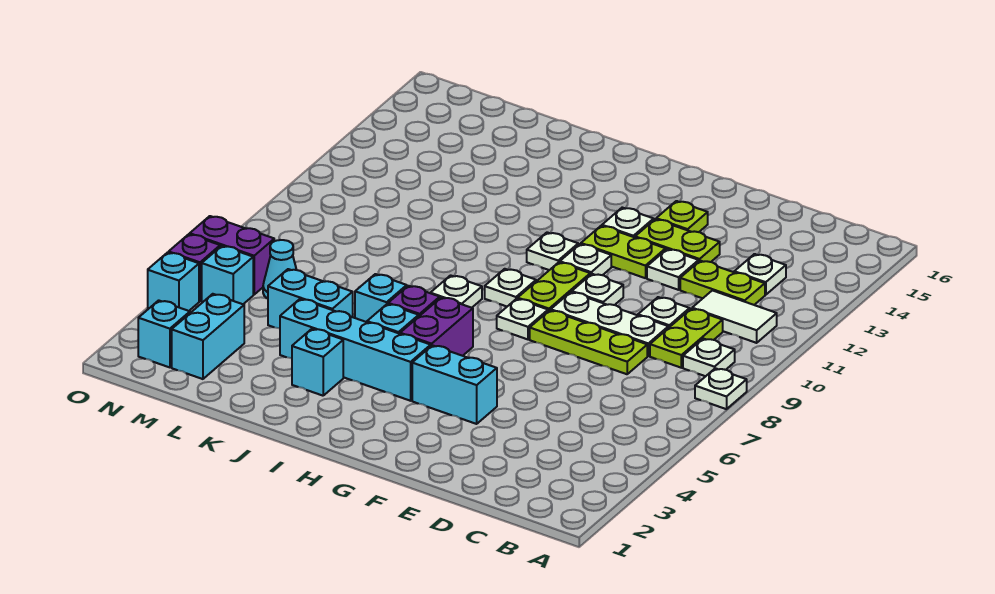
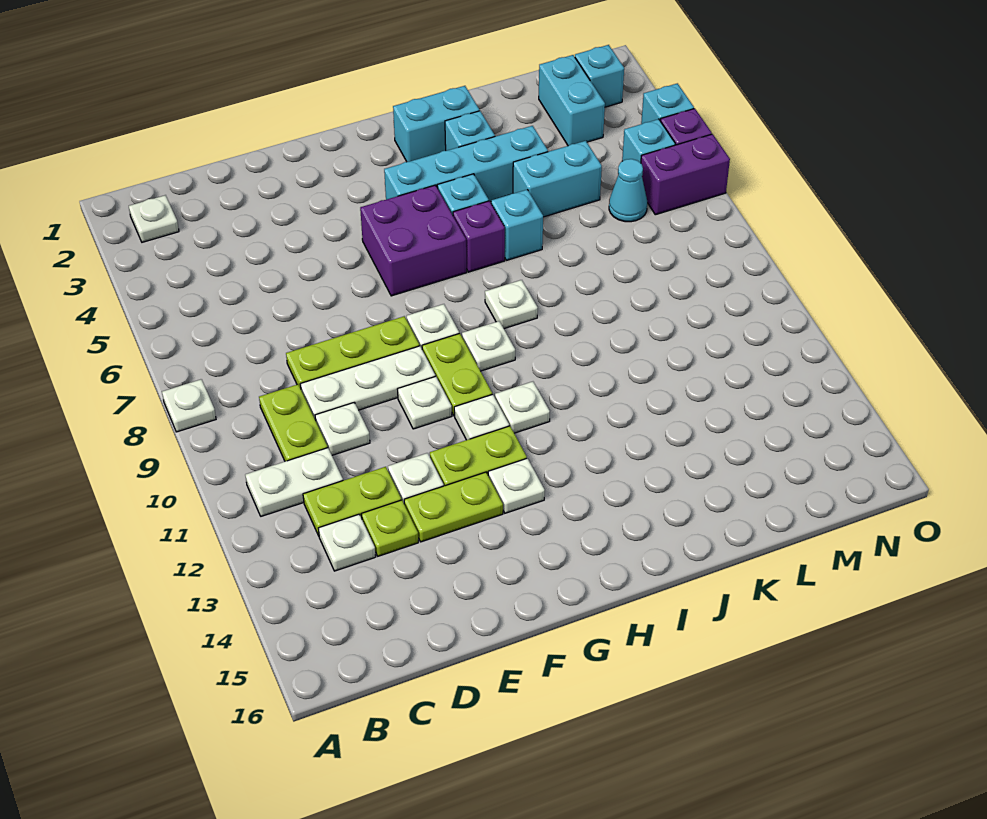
white plate B9 level 1 -> white plate B2 level 1
white tile B11:C11 level 1 -> white plate B11:C11 level 1
cyan brick F4:G4 level 1 -> cyan brick I2:J2 level 1
lime plate F14 level 1 -> lime plate D13 level 1
purple brick H5:H6 level 1 -> purple brick G5:H6 level 1

